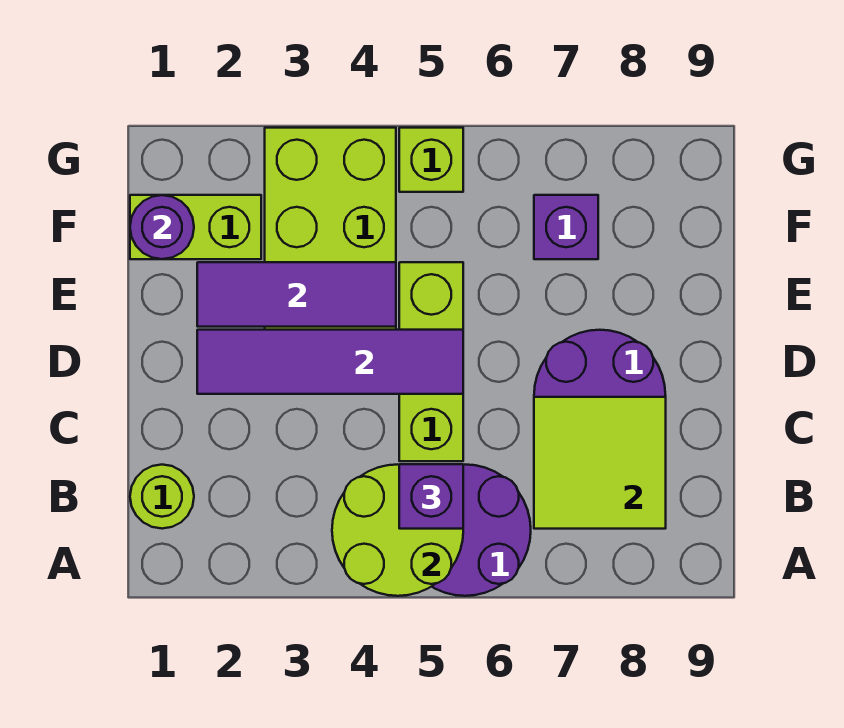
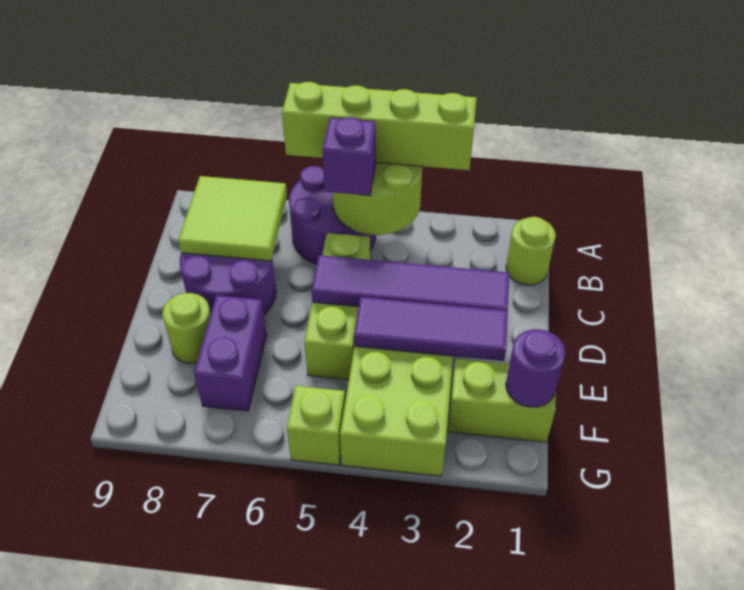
none -> lime brick A3:A6 level 3
none -> lime round brick E8 level 1
purple brick F7 level 1 -> purple brick E7:F7 level 1

